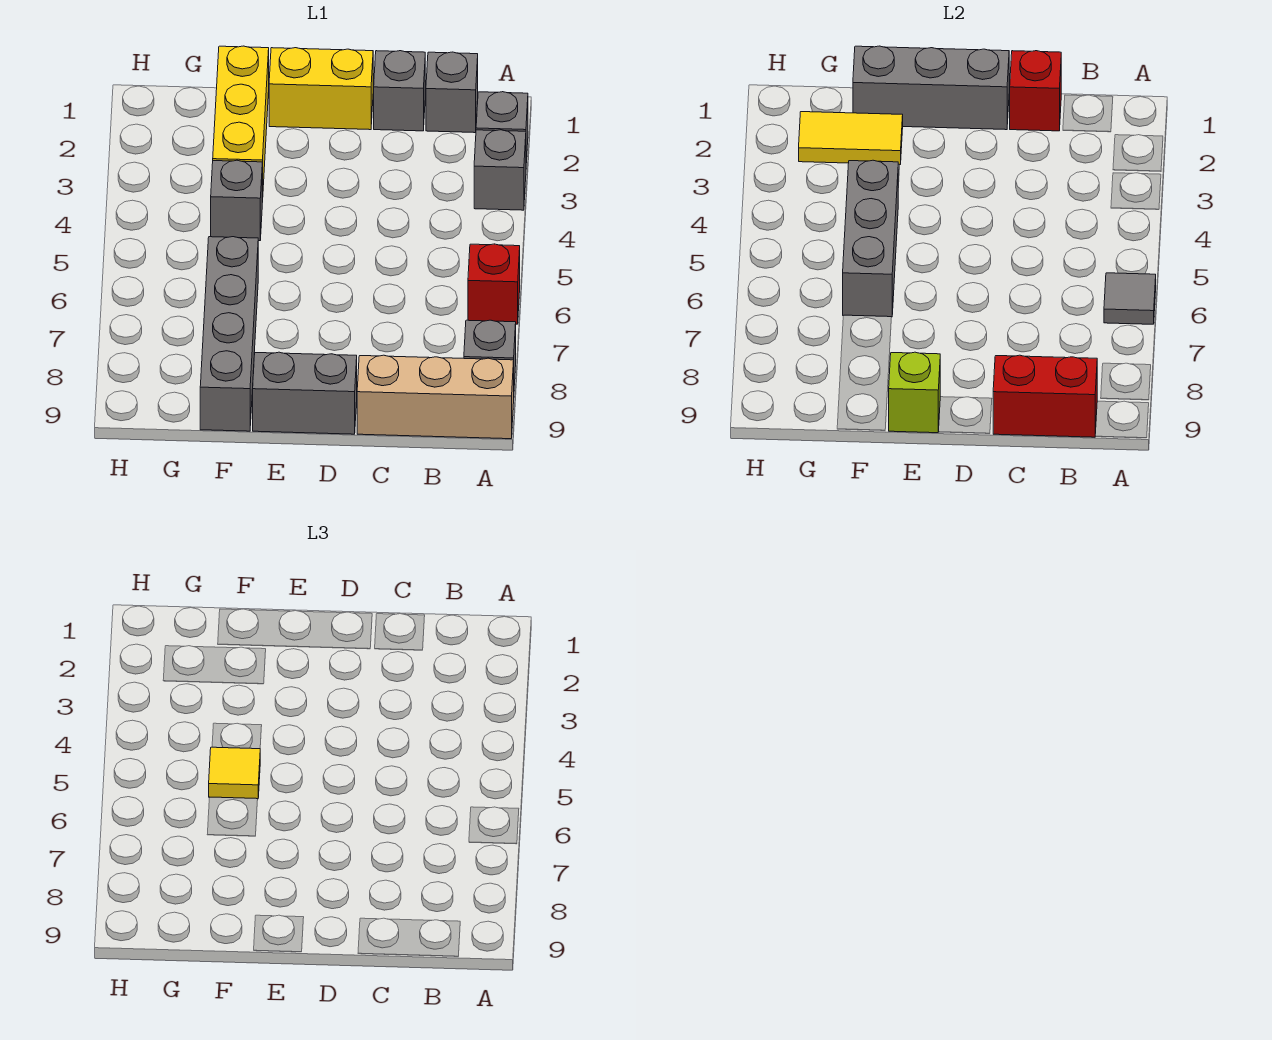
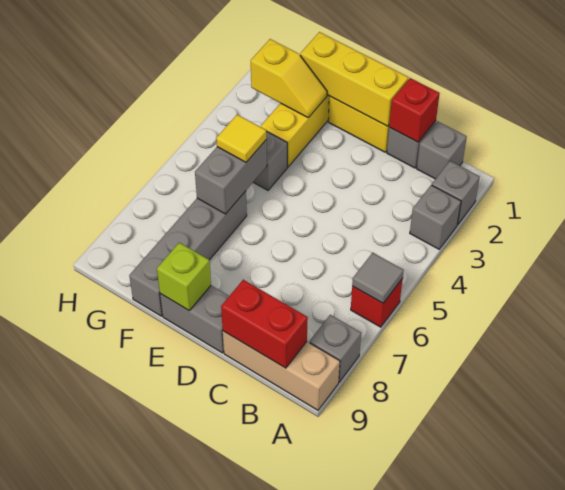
grey brick D1:F1 level 2 -> yellow brick D1:F1 level 2
yellow tile F2:G2 level 2 -> yellow slope F2:G2 level 2 top G
grey brick F4:F6 level 2 -> grey brick F5:F6 level 2

